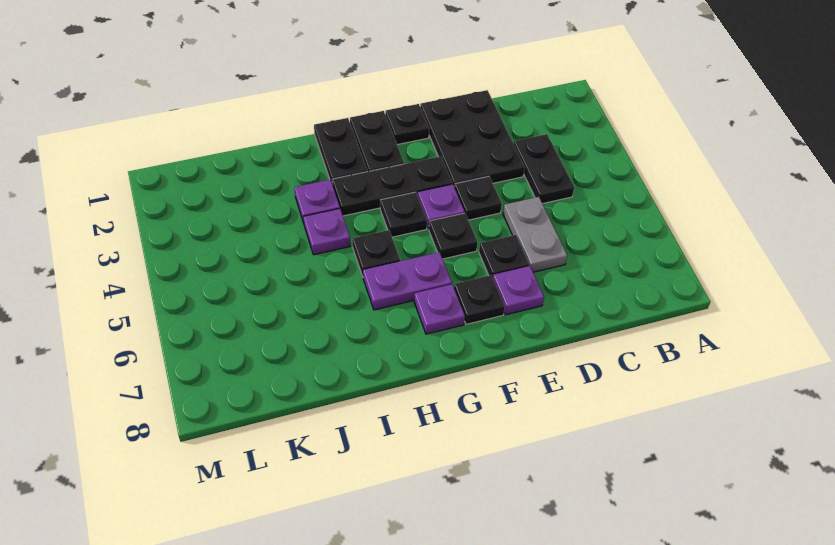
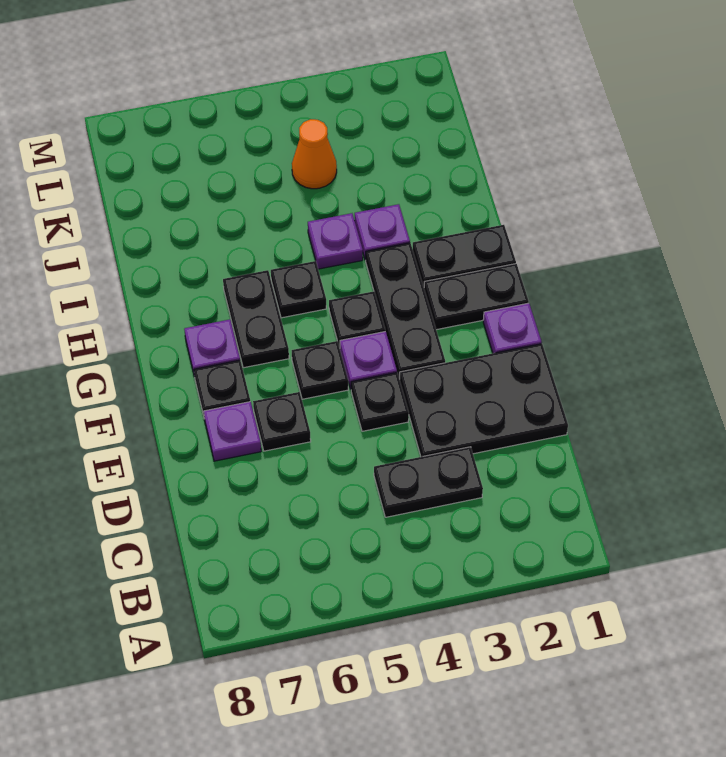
grey plate D5:D6 level 1 -> none
black plate F1 level 1 -> purple plate F1 level 1
purple plate G6:H6 level 1 -> black plate G6:H6 level 1
none -> orange cone K4 level 1

